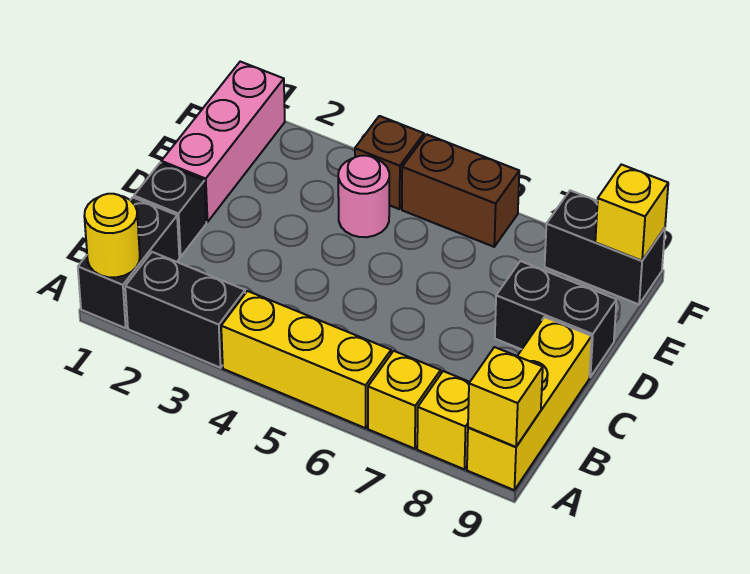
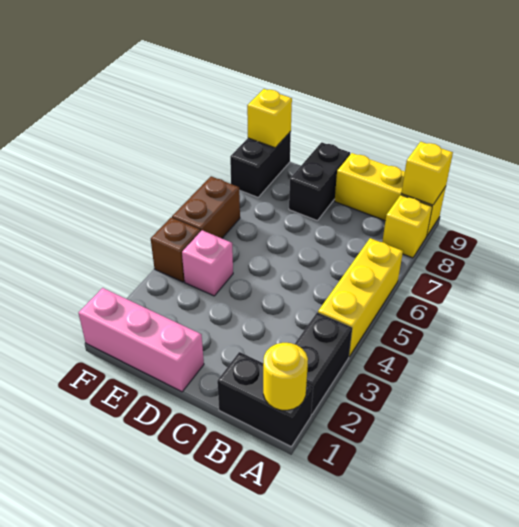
yellow brick A7 level 1 -> none
black brick C1 level 1 -> none
pink round brick E4 level 1 -> pink brick E4 level 1

